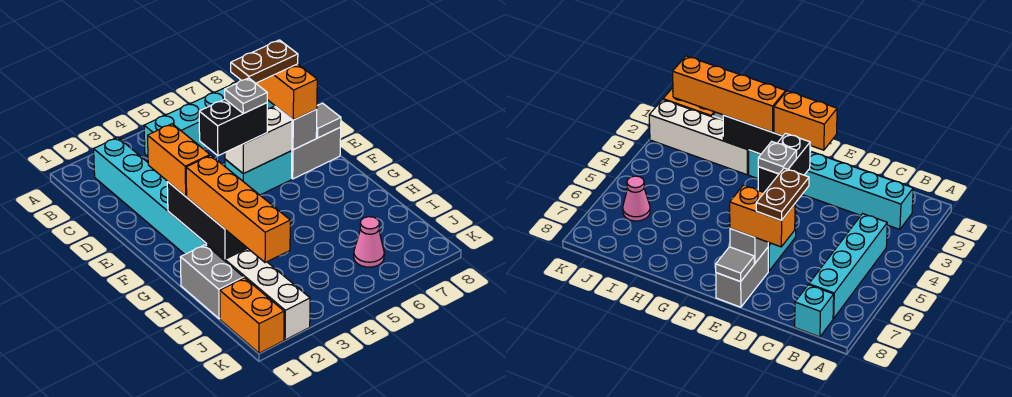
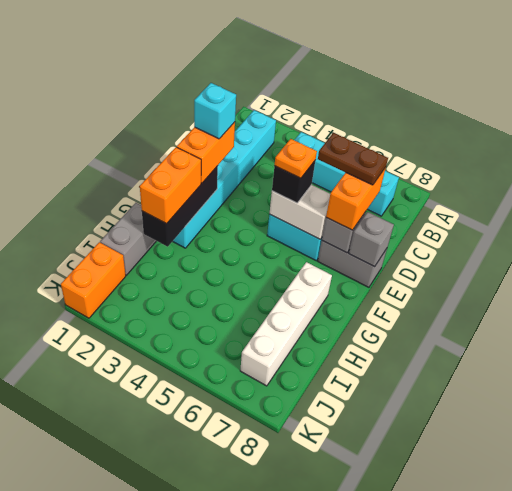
cyan brick B8 level 1 -> cyan brick E2 level 4
black brick E4:E5 level 3 -> black brick E5 level 3
grey plate E5 level 4 -> orange plate E5 level 4
grey tile E8 level 2 -> grey brick E8 level 2
orange brick G2:J2 level 3 -> orange brick G2:H2 level 3
white brick H2:K2 level 1 -> white brick G7:J7 level 1
pink cone J6 level 1 -> none

